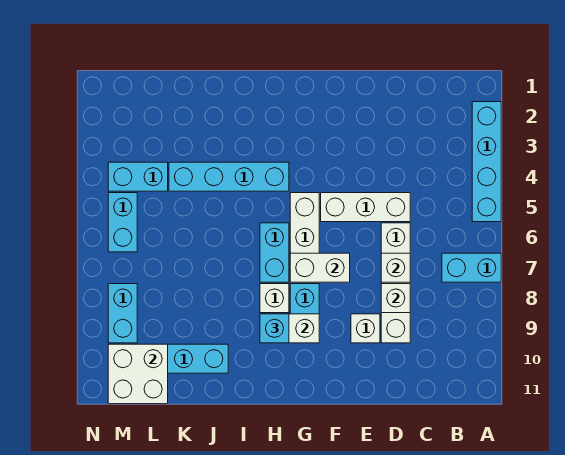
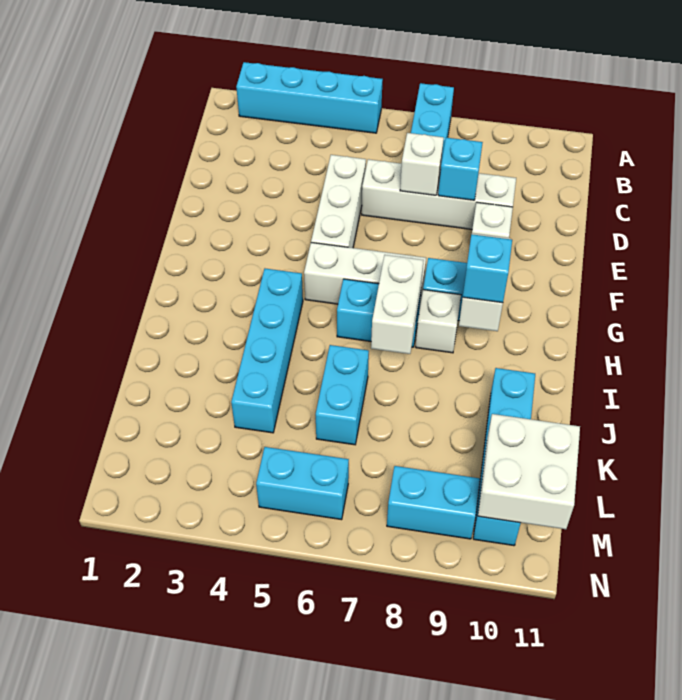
white brick D8 level 2 -> cyan brick D8 level 2
white brick F7:G7 level 2 -> white brick H7:I7 level 2
cyan brick L4:M4 level 1 -> cyan brick J6:K6 level 1

